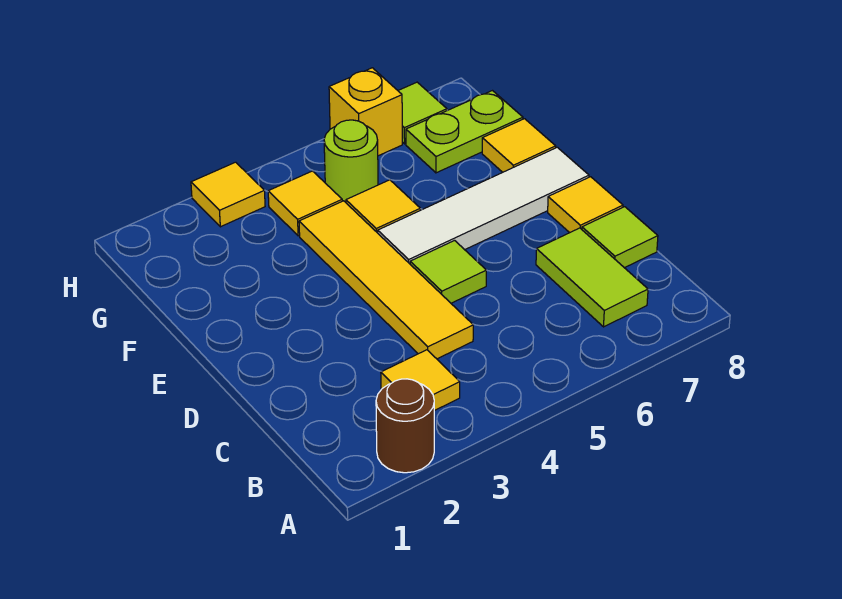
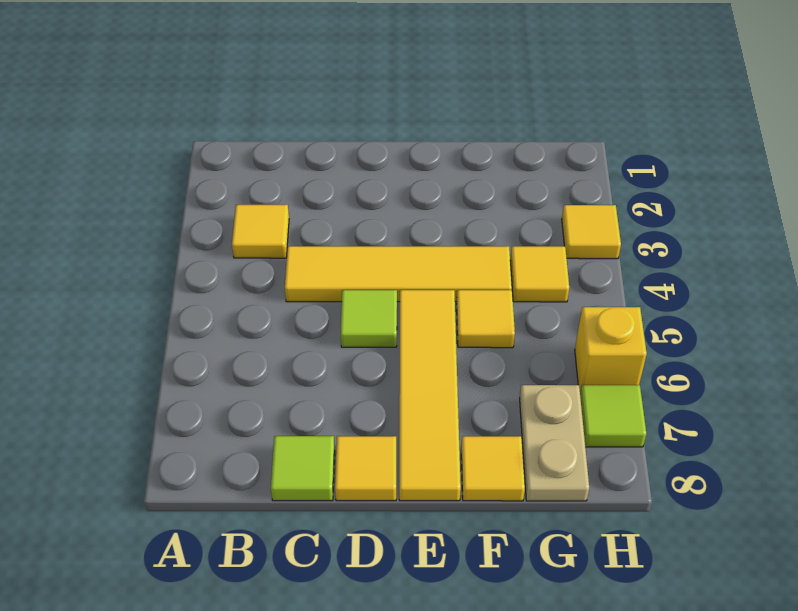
brown round brick A2 level 1 -> none
lime tile B7:C7 level 1 -> none
white tile E5:E8 level 1 -> yellow tile E5:E8 level 1
lime round brick G5 level 1 -> none
lime plate G7:G8 level 1 -> tan plate G7:G8 level 1

